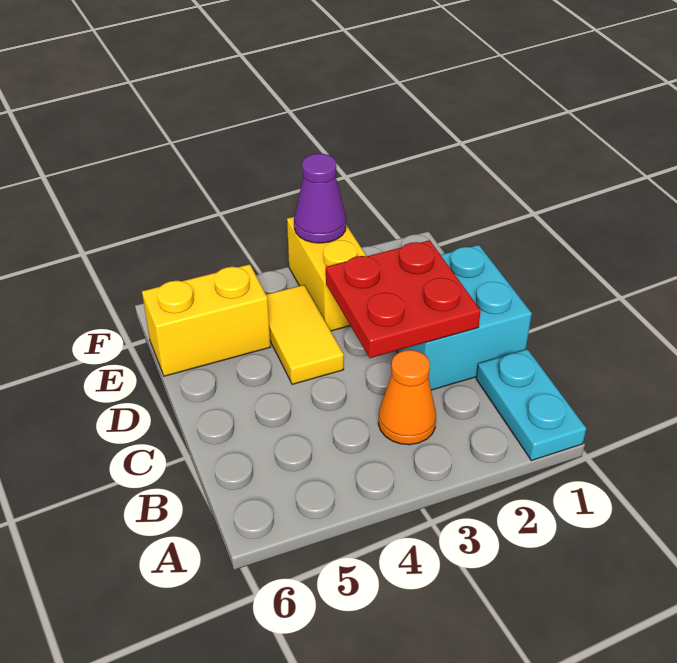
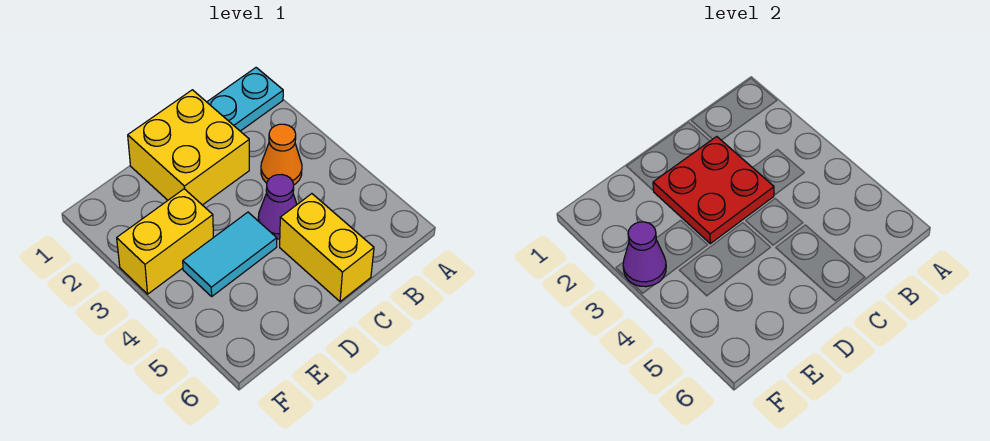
cyan brick C1:D2 level 1 -> yellow brick C1:D2 level 1
none -> purple cone C4 level 1
yellow tile D4:E4 level 1 -> cyan tile D4:E4 level 1
yellow brick E5:E6 level 1 -> yellow brick C5:C6 level 1

